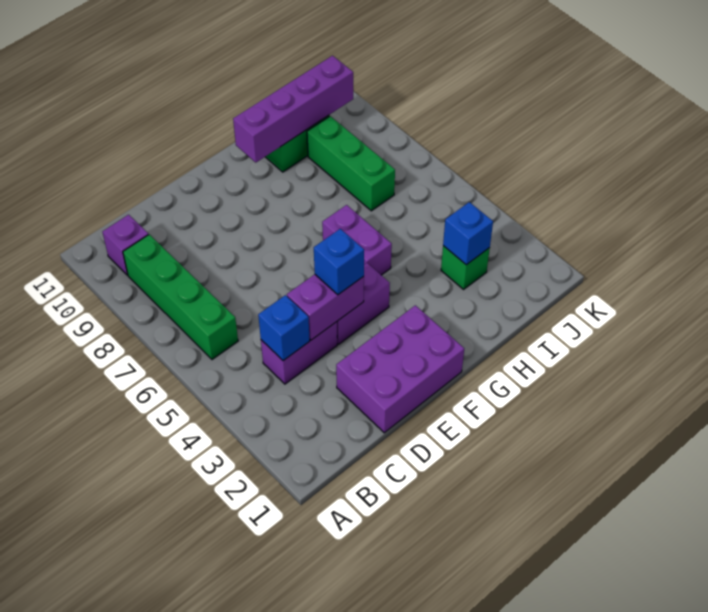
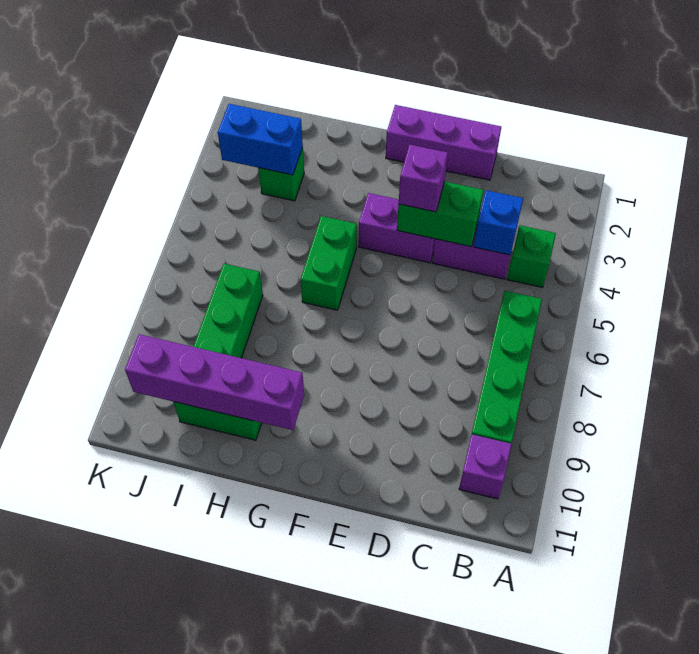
none -> green brick B4 level 1
purple brick D1:F2 level 1 -> purple brick D1:F1 level 1
purple brick D4:E4 level 2 -> green brick D4:E4 level 2
blue brick E4 level 3 -> purple brick E4 level 3
purple brick G5:G6 level 1 -> green brick G5:G6 level 1
blue brick I3 level 2 -> blue brick I3:J3 level 2

